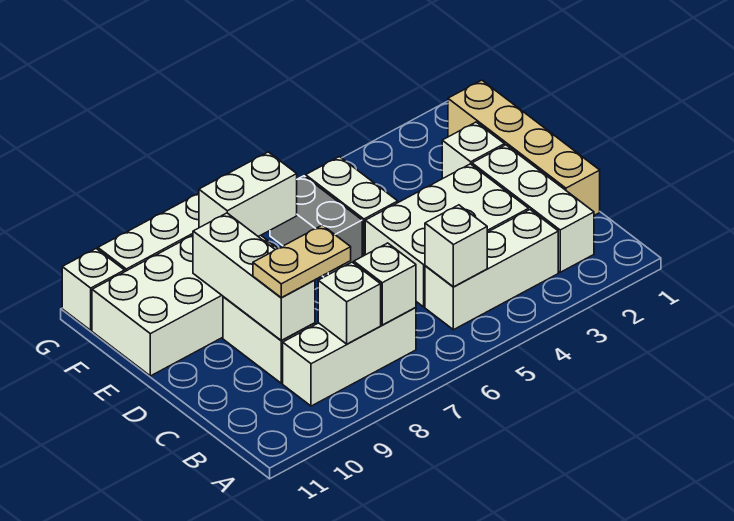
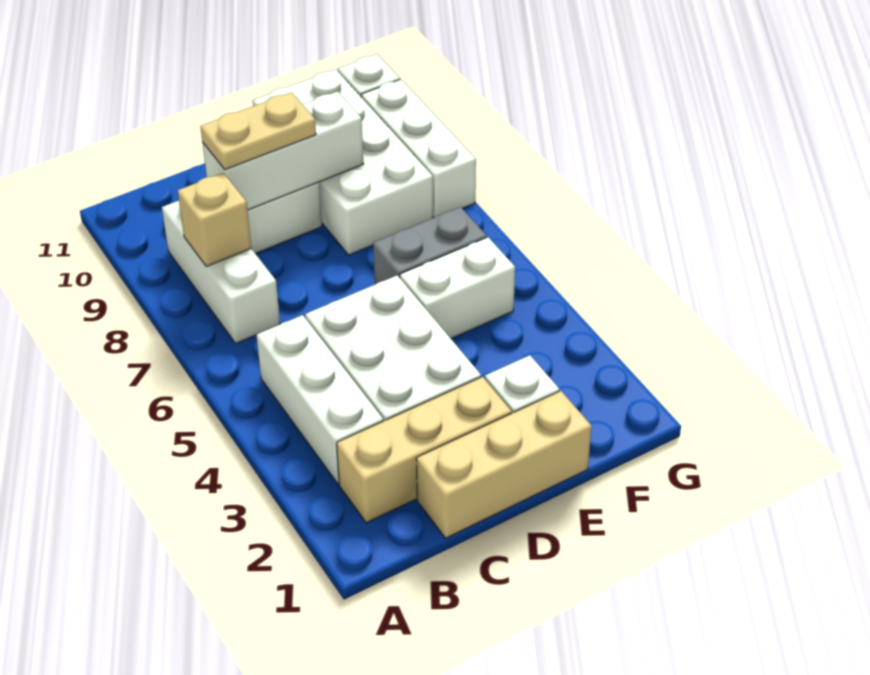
white brick B2:D2 level 1 -> tan brick B2:D2 level 1
white brick B5 level 2 -> none
white brick B7 level 2 -> none
white brick B8 level 2 -> tan brick B8 level 2
tan brick C1:F1 level 1 -> tan brick C1:E1 level 1
tan plate C8:C9 level 3 -> tan plate C9:D9 level 3
white brick F7:F8 level 2 -> none

